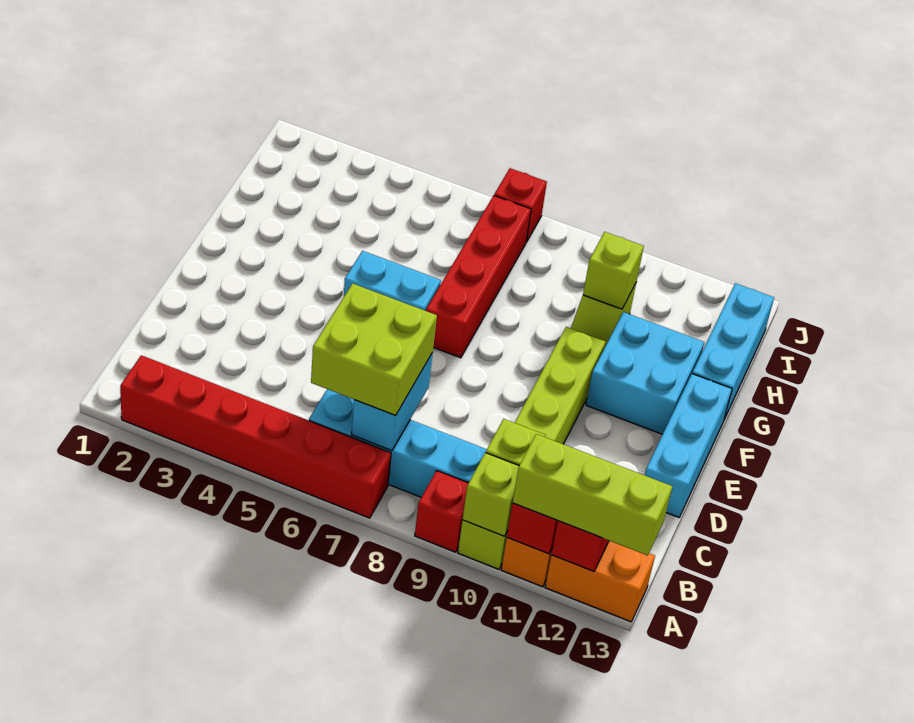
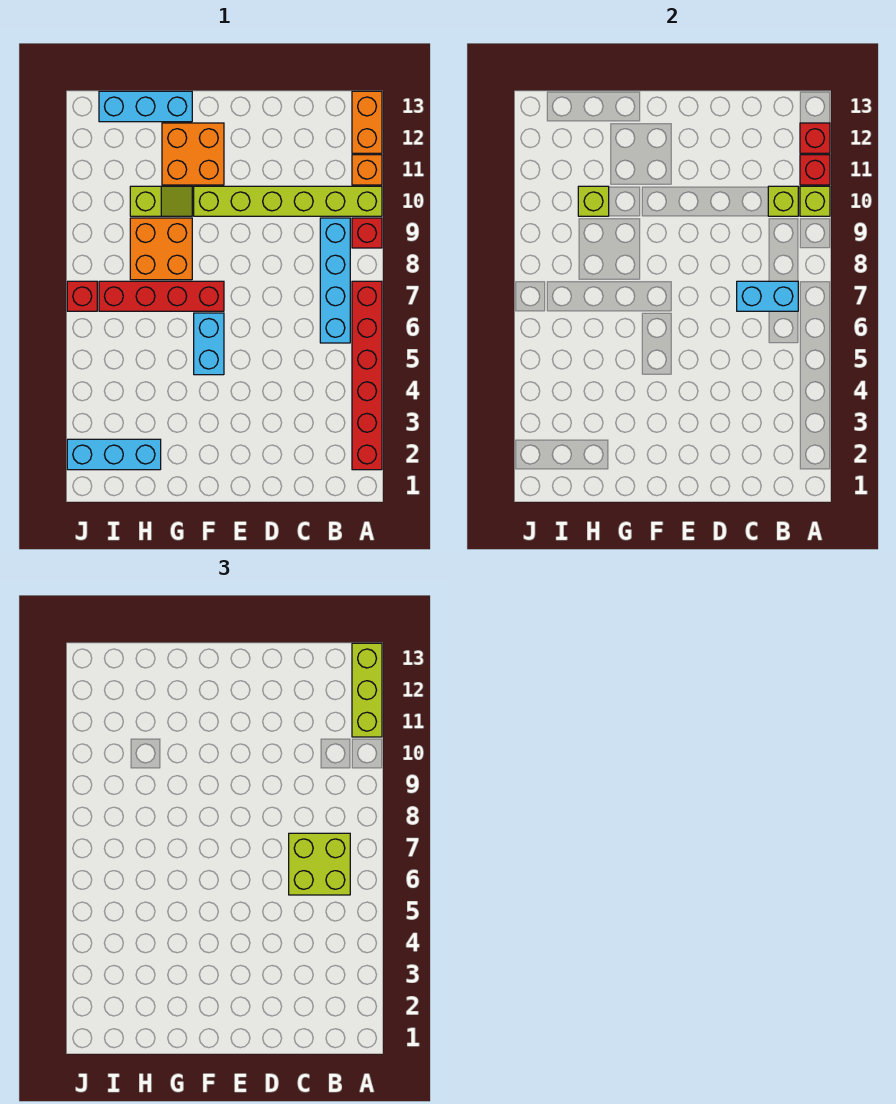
cyan brick D13:F13 level 1 -> cyan brick H2:J2 level 1
cyan brick F11:G12 level 1 -> orange brick F11:G12 level 1
none -> orange brick G8:H9 level 1

